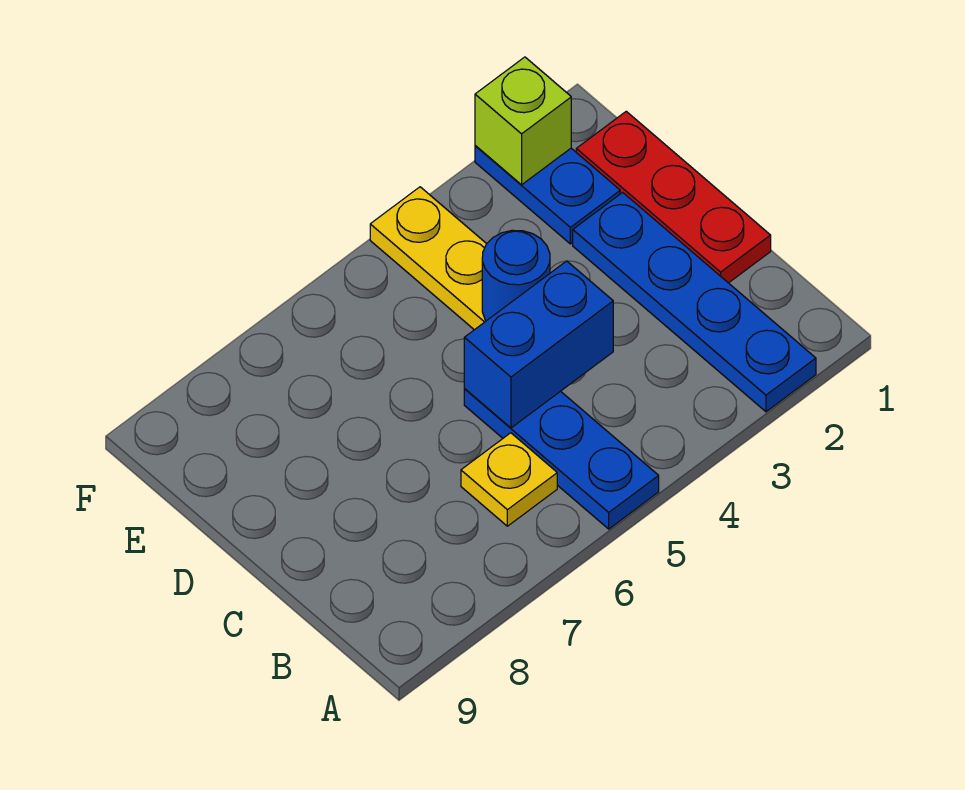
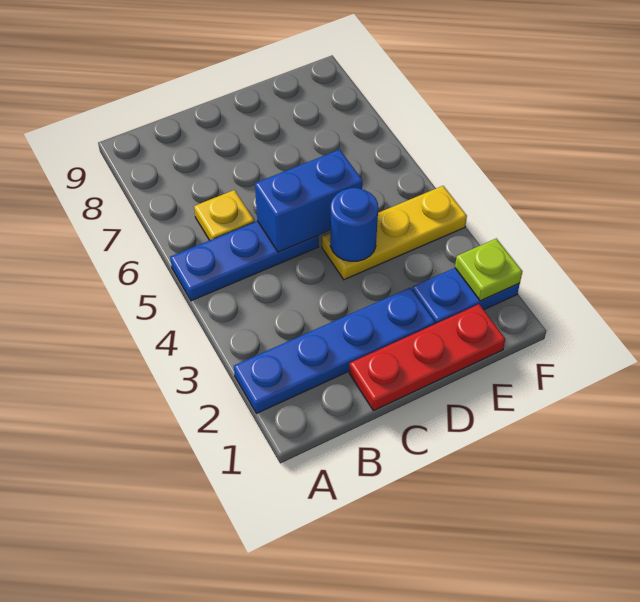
blue brick C4:C5 level 2 -> blue brick C5:D5 level 2
lime brick F2 level 2 -> lime plate F2 level 2

